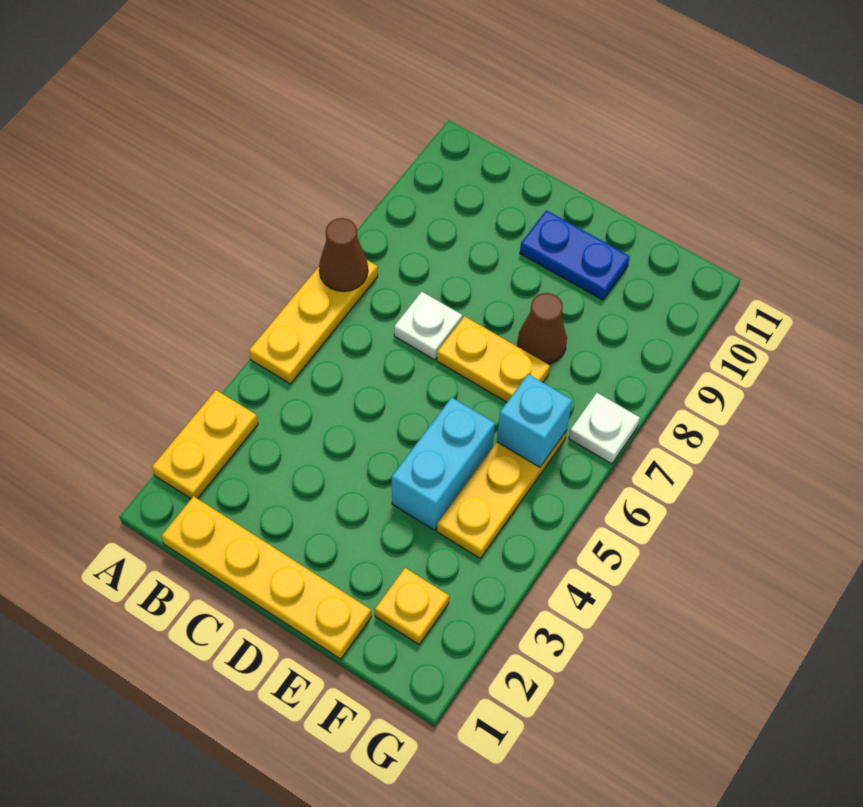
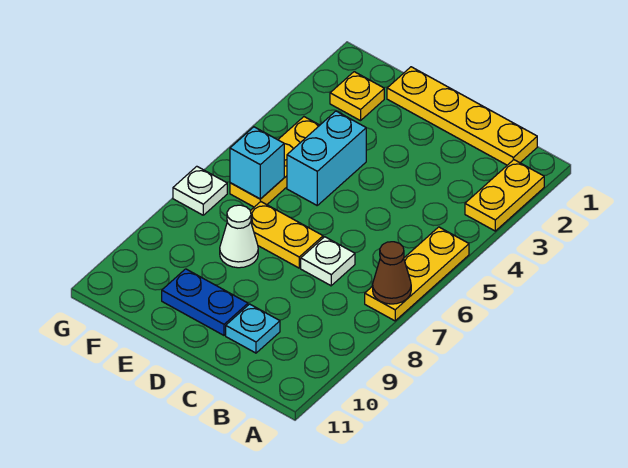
none -> cyan plate C10 level 1
brown cone E8 level 1 -> white cone E8 level 1

